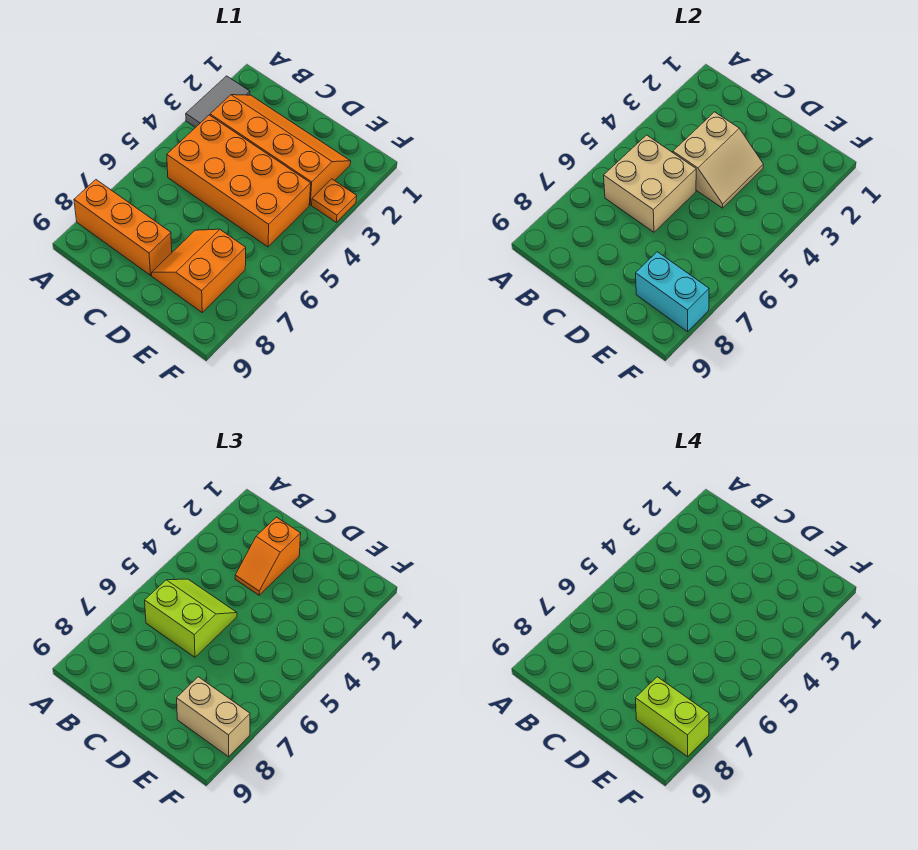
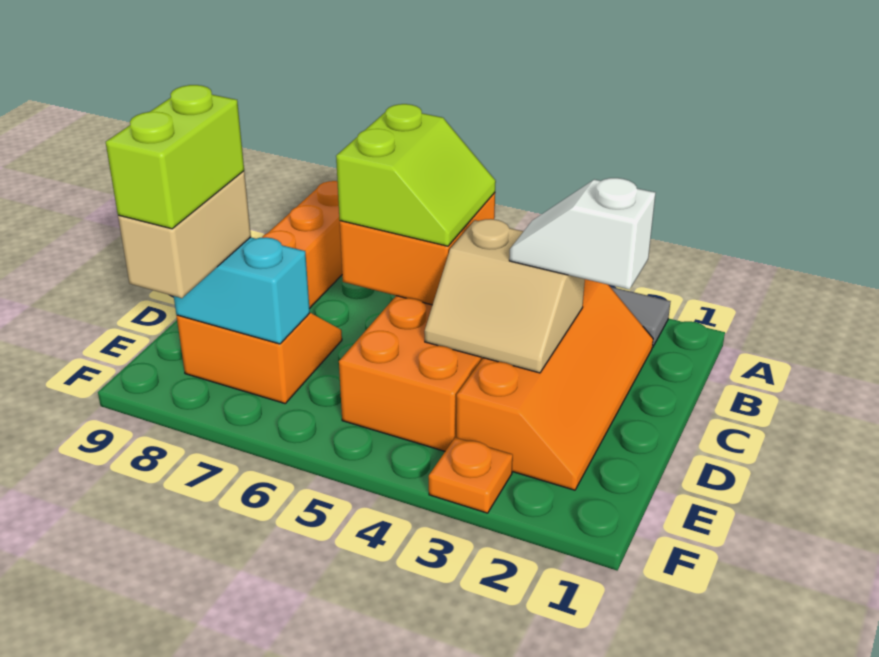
tan brick B5:C6 level 2 -> orange brick B5:C6 level 2
orange slope C2:C3 level 3 top 2 -> white slope C2:C3 level 3 top 2
cyan brick E8:F8 level 2 -> cyan brick E7:E8 level 2

